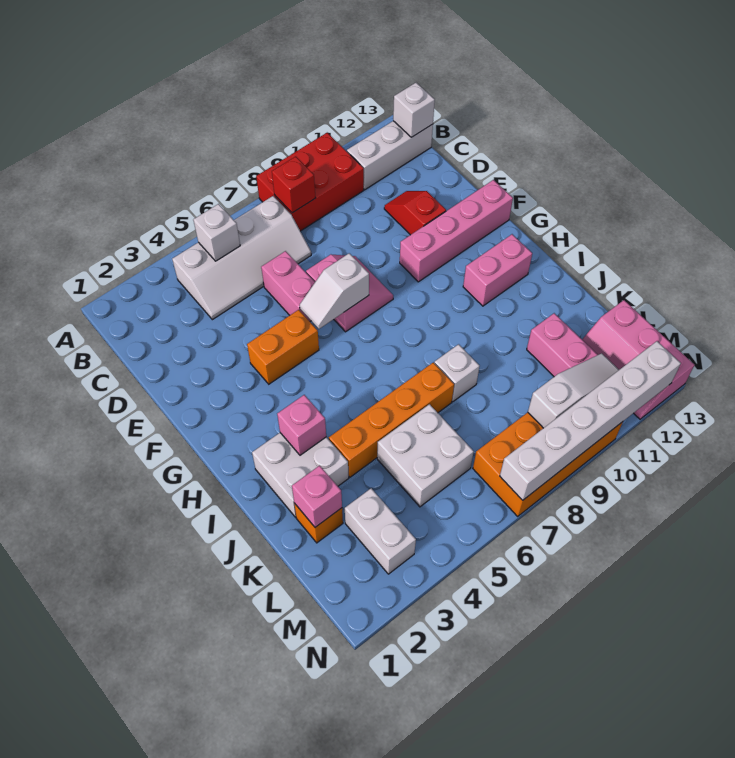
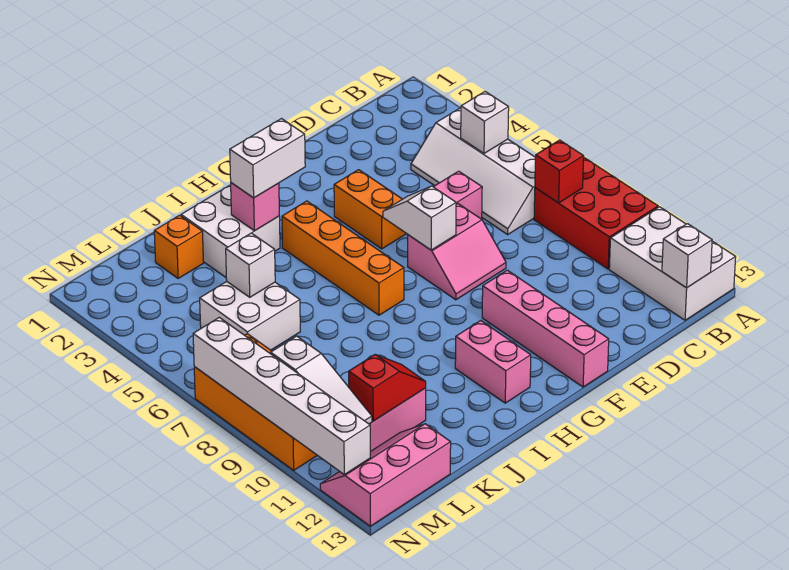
white brick B11:B13 level 1 -> white brick A11:B13 level 1
red slope D11:E11 level 1 top E -> red slope K11:L11 level 2 top L
orange brick J4:J7 level 1 -> orange brick H4:H7 level 1
white brick J8 level 1 -> white brick K5 level 2
pink brick K2 level 2 -> none
white brick L3:M3 level 1 -> white brick H3:I3 level 3

